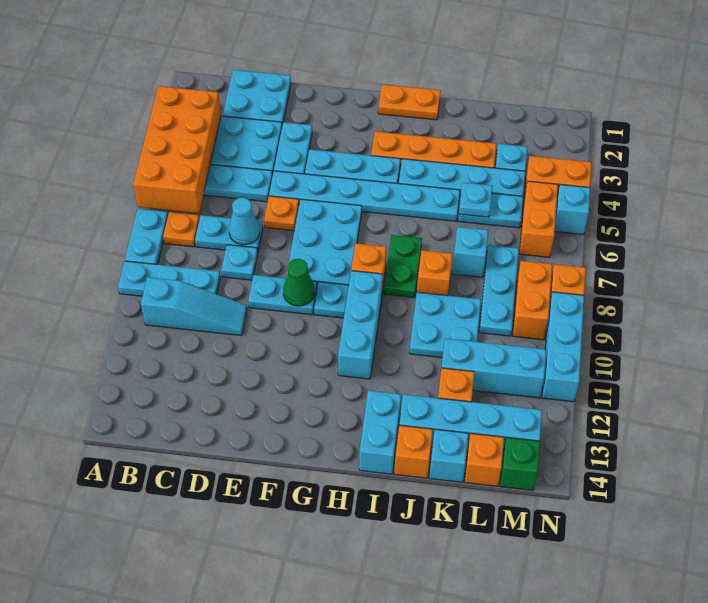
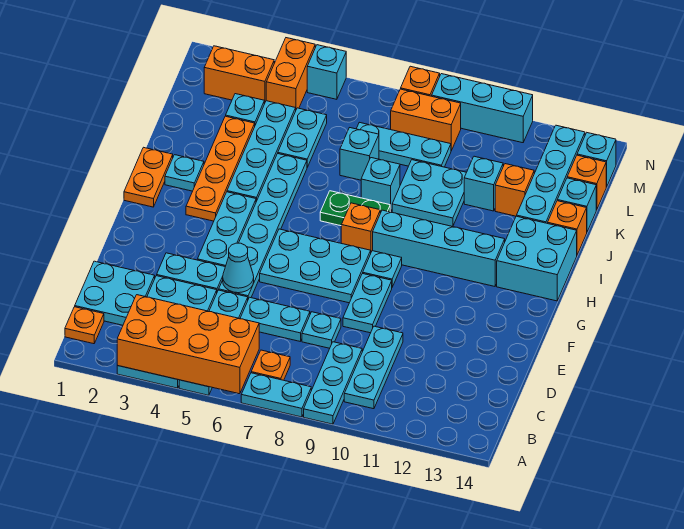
cyan slope B10:D10 level 1 top B -> cyan plate B10:D10 level 1
cyan plate C7:D7 level 1 -> cyan plate D6:D7 level 1
cyan cone D7 level 2 -> cyan cone E5 level 2
orange plate E6 level 1 -> orange plate B1 level 1
green cone F9 level 2 -> none
cyan brick H9:H11 level 1 -> cyan brick H9:H12 level 1
cyan brick I13:I14 level 1 -> cyan brick H13:I14 level 1
orange brick J8 level 1 -> cyan brick J8 level 1
cyan plate K5 level 2 -> cyan plate I2 level 1
cyan brick K11:M11 level 1 -> cyan brick K11 level 1
orange brick M5:M6 level 1 -> orange brick M2:M3 level 1
green brick M14 level 1 -> cyan brick M14 level 1

